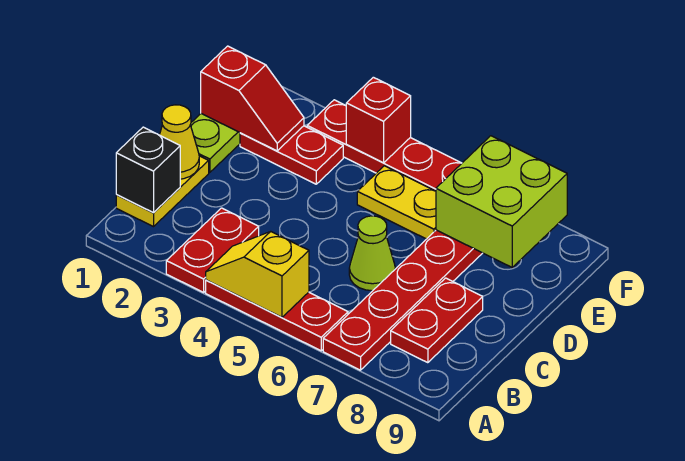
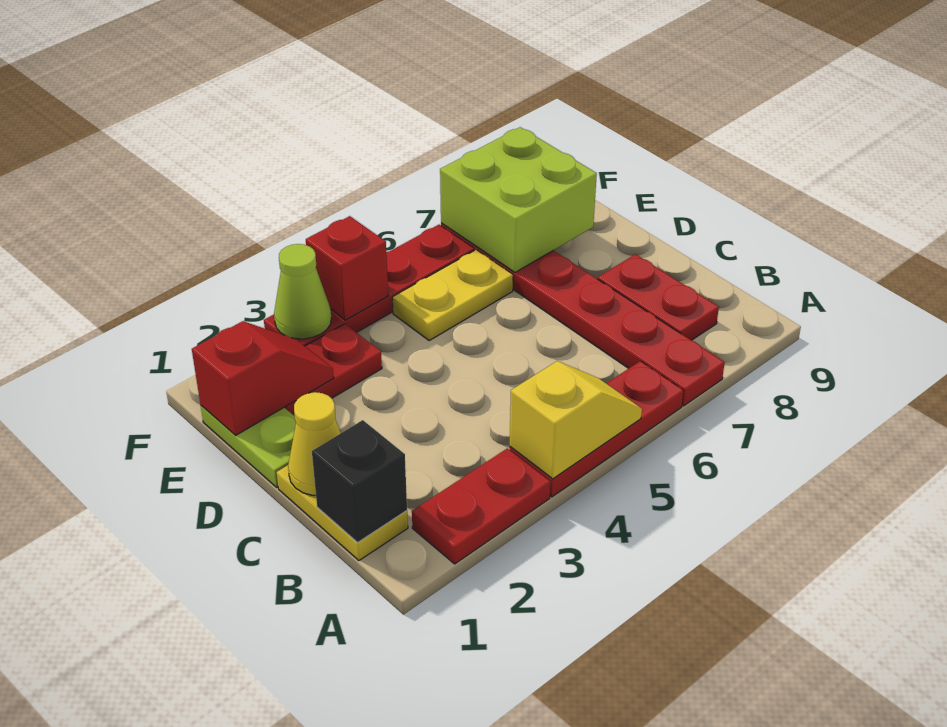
red plate A3:B3 level 1 -> red plate A2:A3 level 1
yellow slope A4:A5 level 2 top 5 -> yellow slope A4:A5 level 2 top 4
lime cone C6 level 1 -> lime cone F3 level 2

